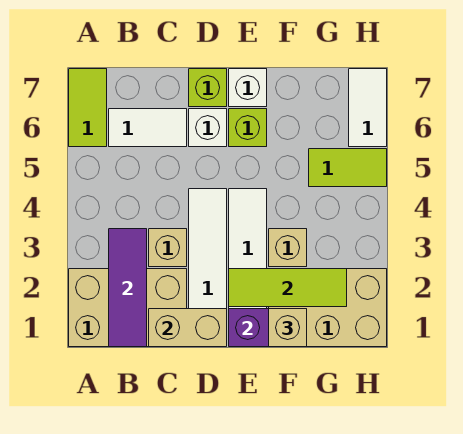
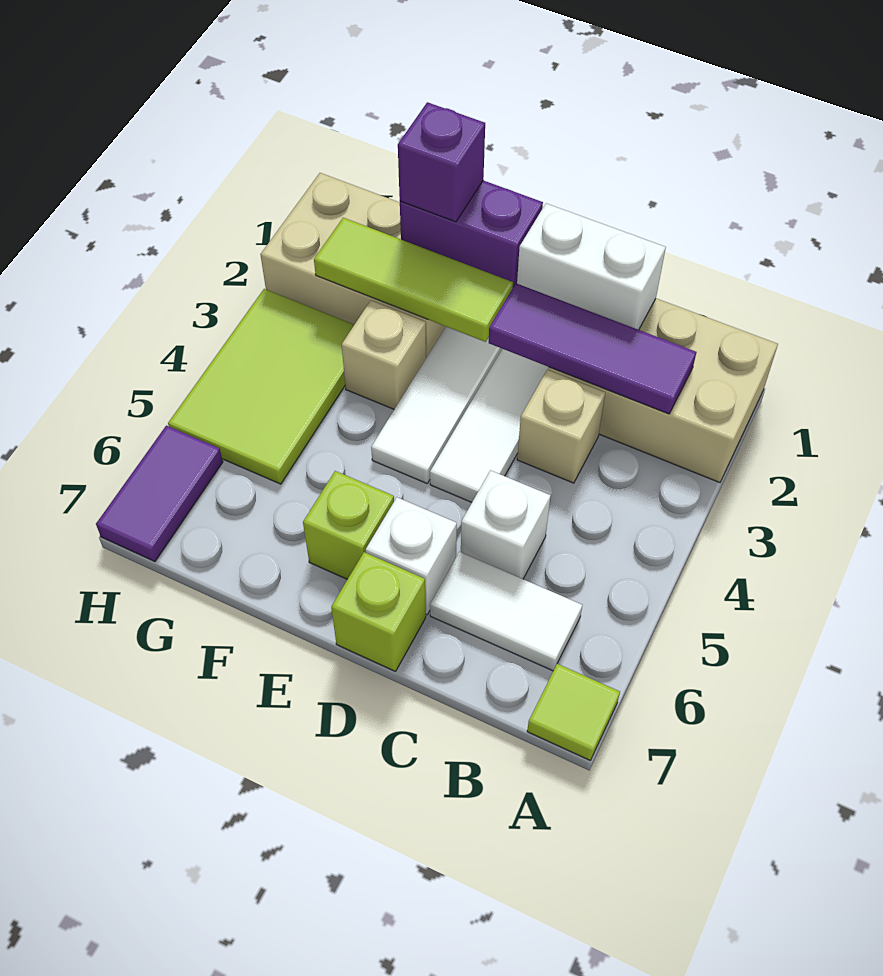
lime tile A6:A7 level 1 -> lime tile A7 level 1
purple tile B1:B3 level 2 -> purple tile B2:D2 level 2
tan brick C1:D1 level 2 -> white brick C1:D1 level 2
white brick E7 level 1 -> white brick C5 level 1
tan brick F1 level 3 -> purple brick F1 level 3
lime tile G5:H5 level 1 -> lime tile G3:H5 level 1
white tile H6:H7 level 1 -> purple tile H6:H7 level 1

